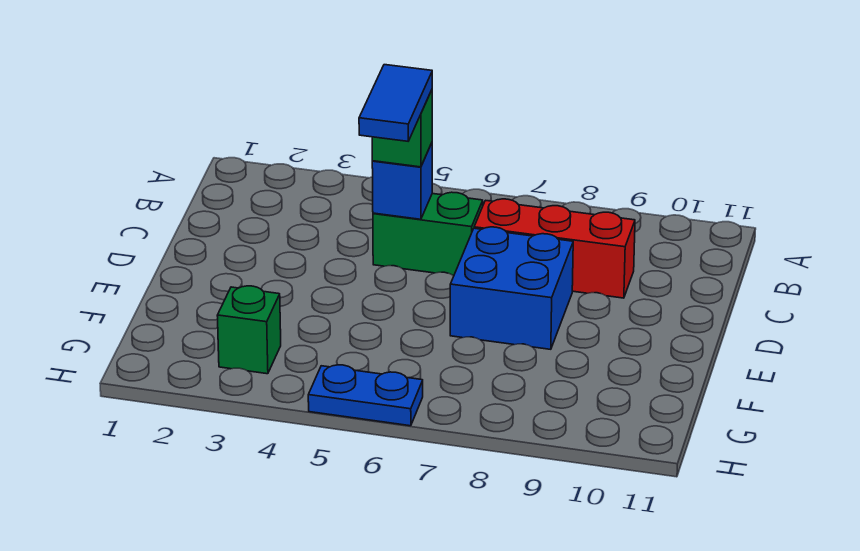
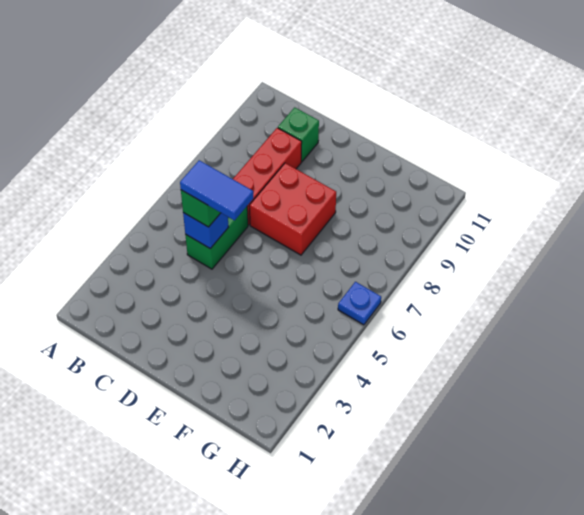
blue brick D7:E8 level 1 -> red brick D7:E8 level 1
green brick G3 level 1 -> green brick C10 level 1
blue plate H5:H6 level 1 -> blue plate H6 level 1

